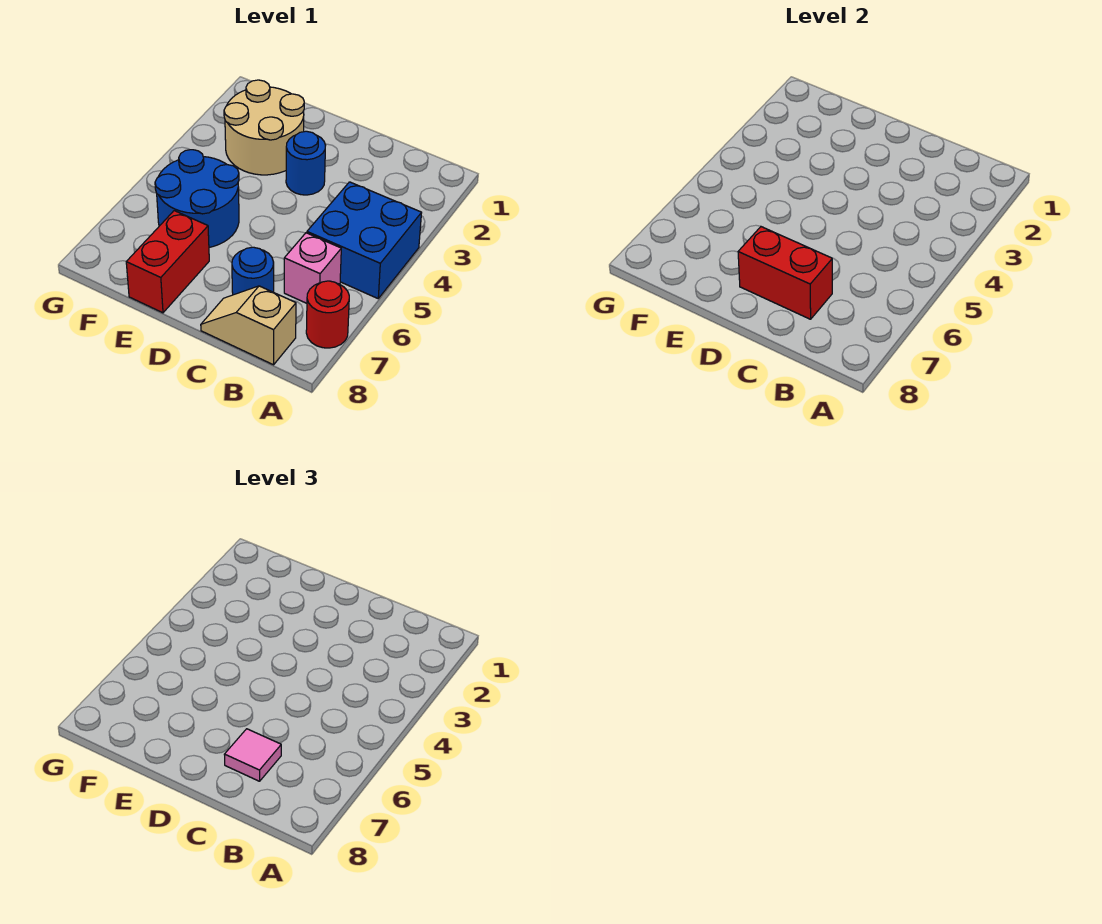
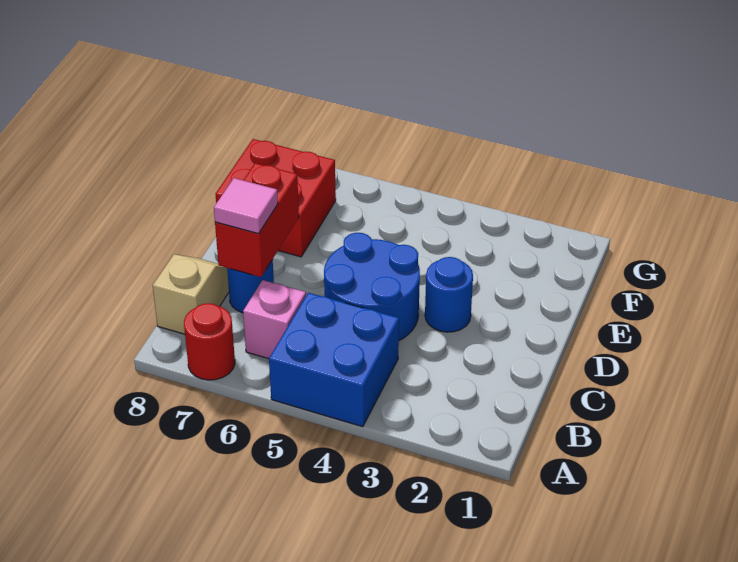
tan round brick E2:F3 level 1 -> none
blue round brick E5:F6 level 1 -> blue round brick C4:D5 level 1
red brick E7:E8 level 1 -> red brick E7:F8 level 1

